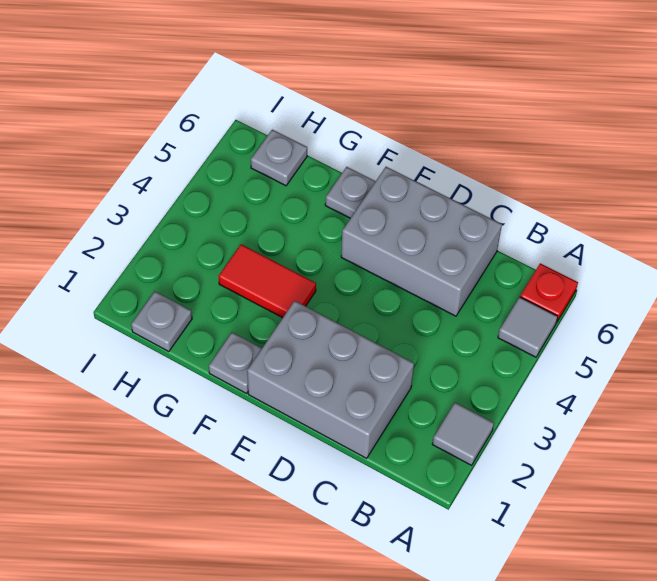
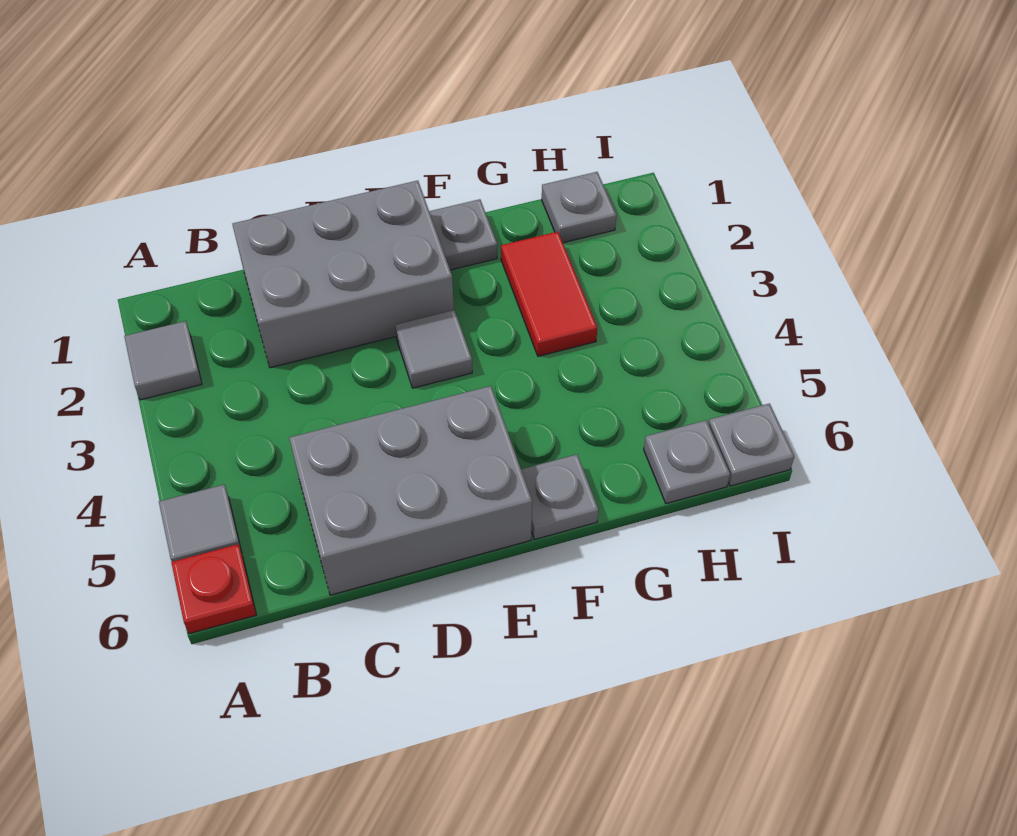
none -> grey tile E3 level 1
red tile F3:G3 level 1 -> red tile G2:G3 level 1
none -> grey plate I6 level 1

